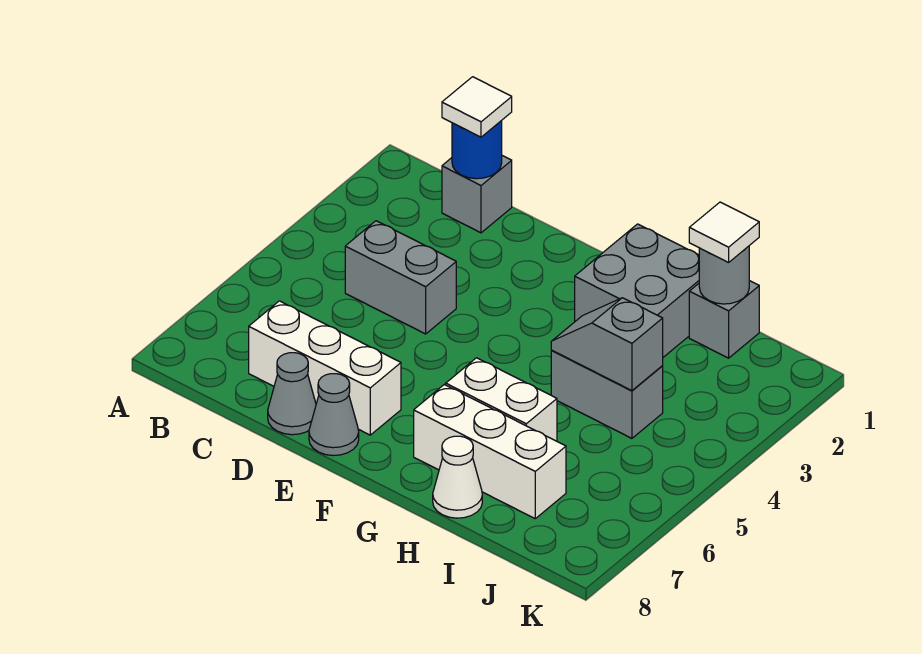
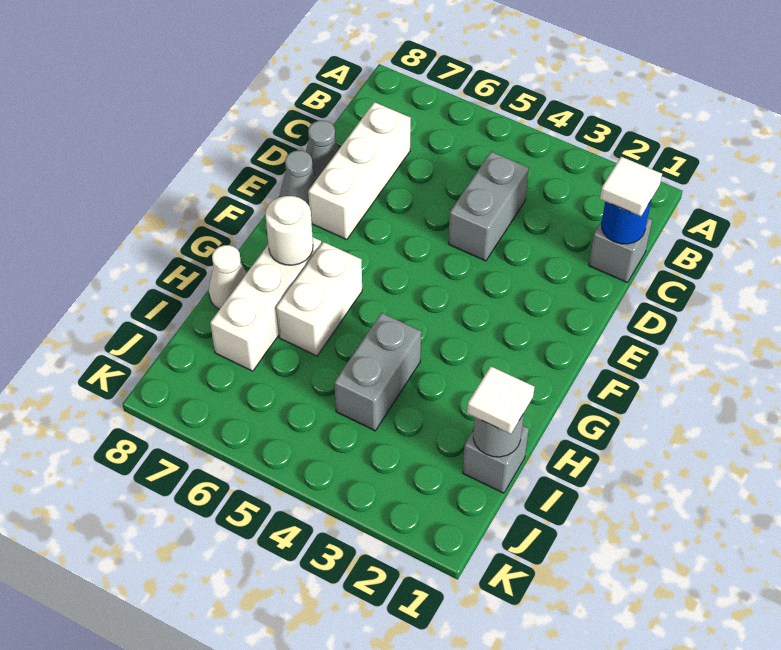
grey brick G1:H2 level 1 -> none
none -> white round brick G7 level 2
grey slope H4:I4 level 2 top I -> none

